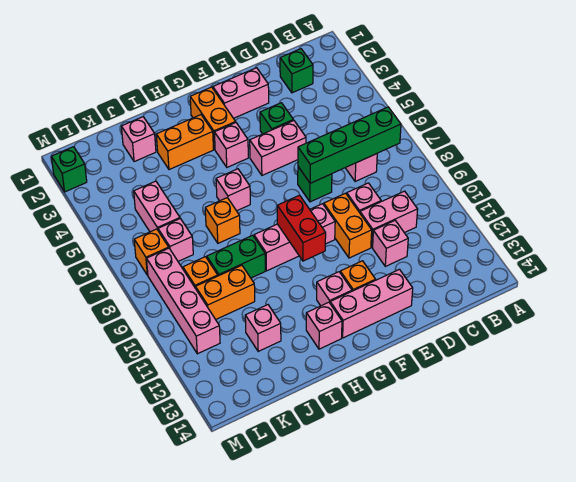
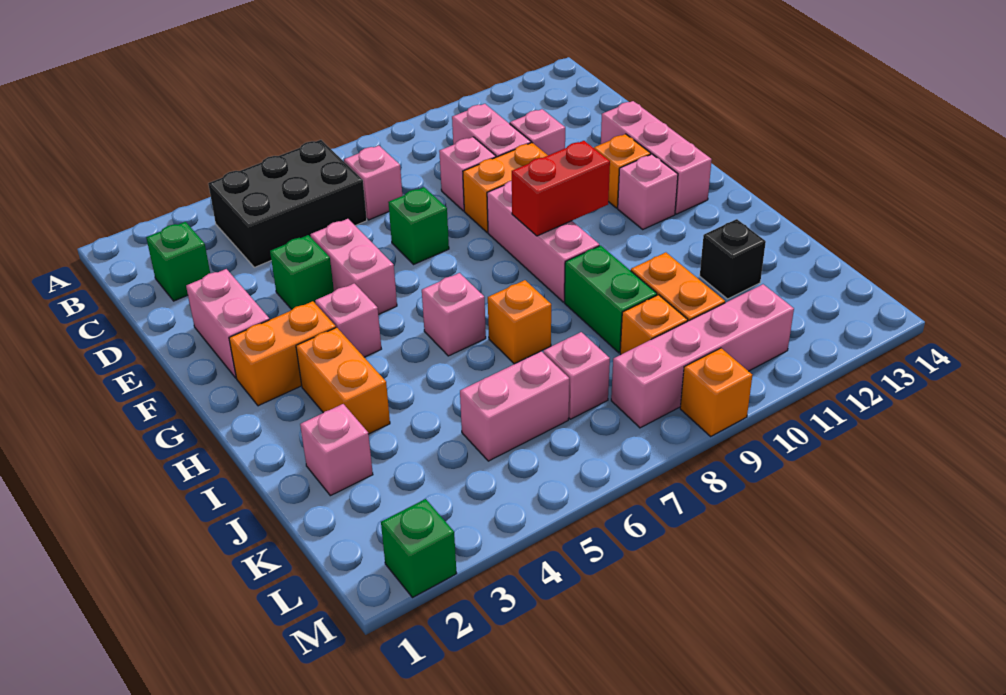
none -> black brick B4:C6 level 1
green brick B7:E7 level 2 -> none
pink brick H13 level 1 -> none
pink brick J12 level 1 -> black brick J12 level 1
orange brick L7 level 1 -> orange brick M9 level 1

